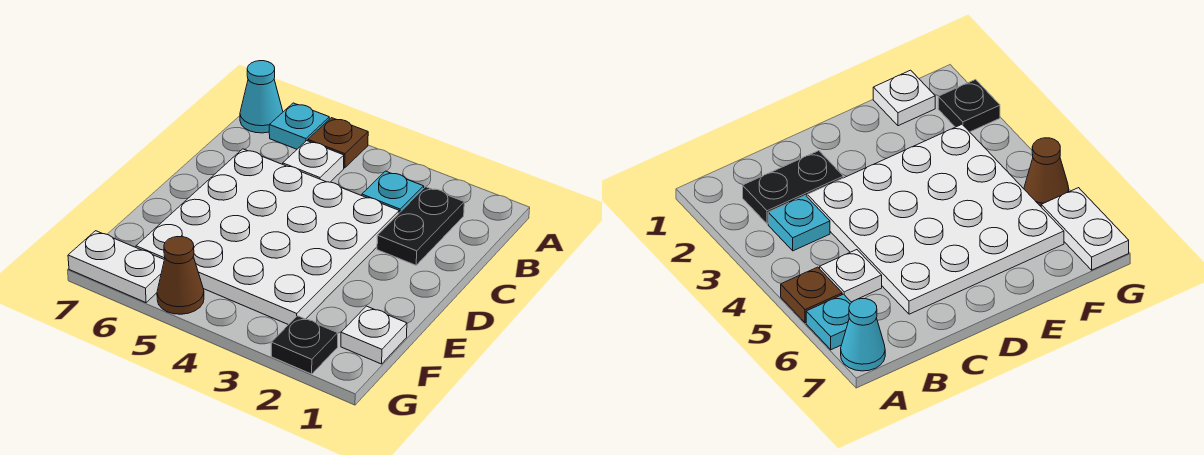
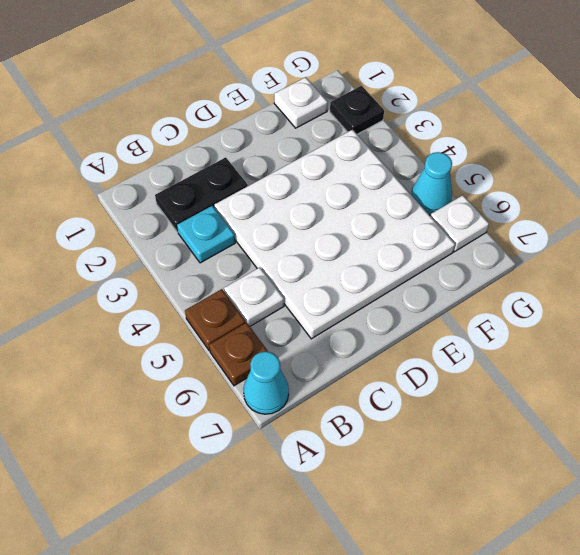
cyan plate A6 level 1 -> brown plate A6 level 1
brown cone G5 level 1 -> cyan cone G5 level 1
white plate G6:G7 level 1 -> white plate G6 level 1

